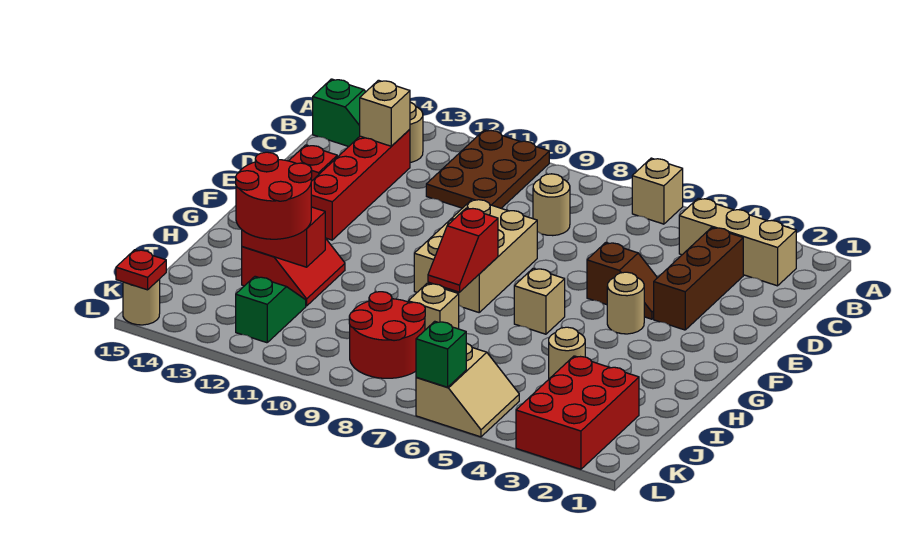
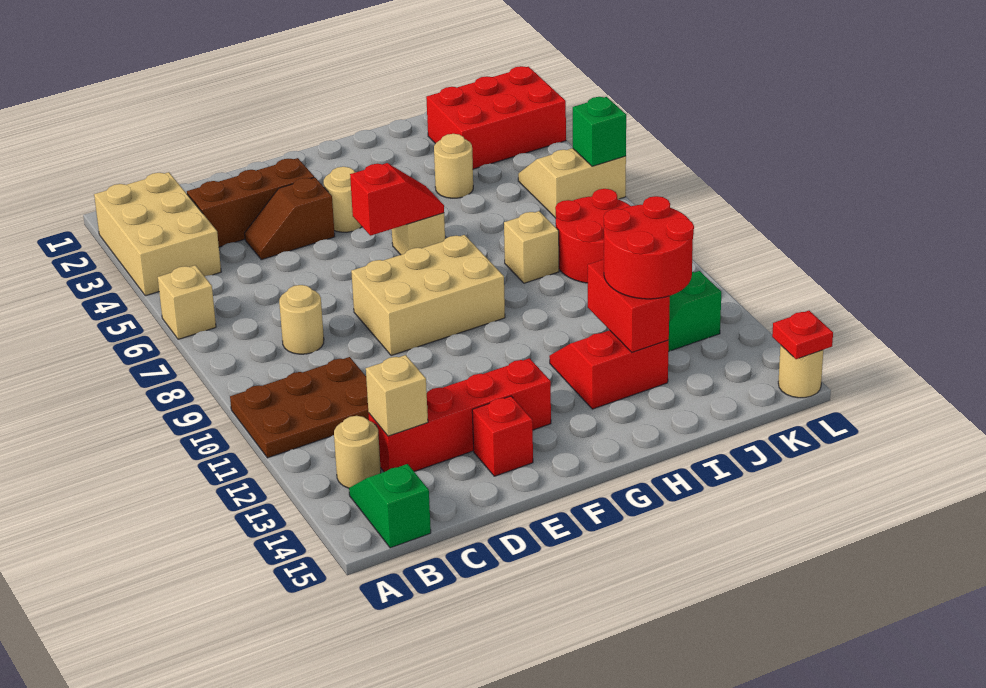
tan brick B2:B4 level 1 -> tan brick A2:B4 level 1
brown slope E4:E5 level 1 top 5 -> brown slope D4:E4 level 1 top E
red slope G8:H8 level 2 top G -> red slope F6:G6 level 2 top F

